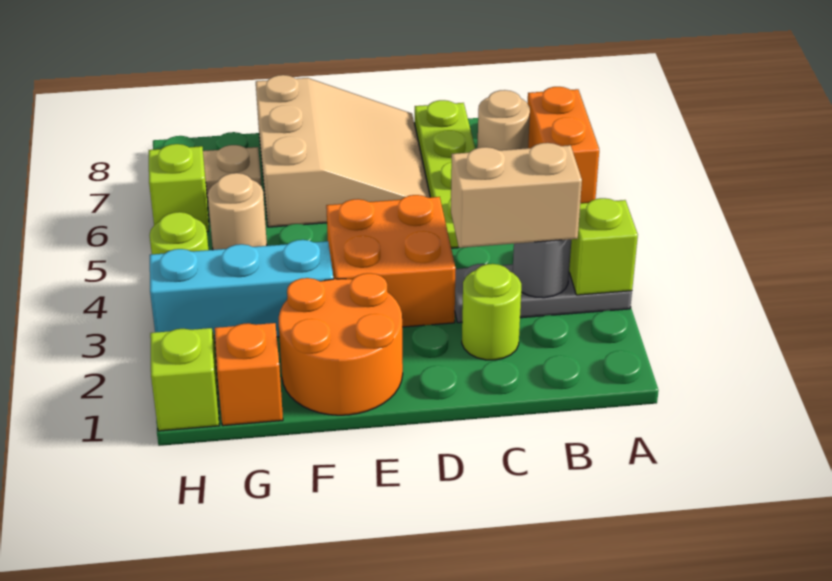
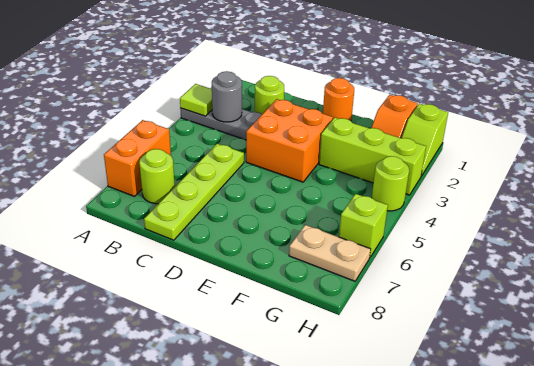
lime brick A3 level 2 -> lime tile A3 level 2
tan brick B3:C3 level 3 -> none
tan round brick B7 level 1 -> lime round brick B7 level 1
tan slope D6:F8 level 1 top F -> none
orange round brick E1:F2 level 1 -> orange round brick E1 level 1
cyan brick F3:H3 level 1 -> lime brick F3:H3 level 1
tan round brick G5 level 1 -> none

